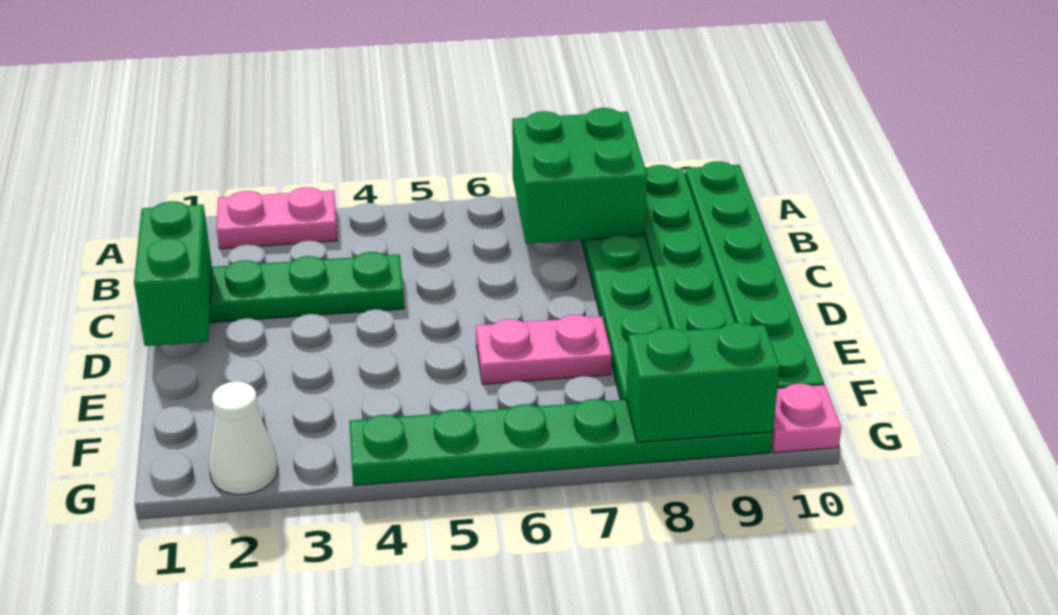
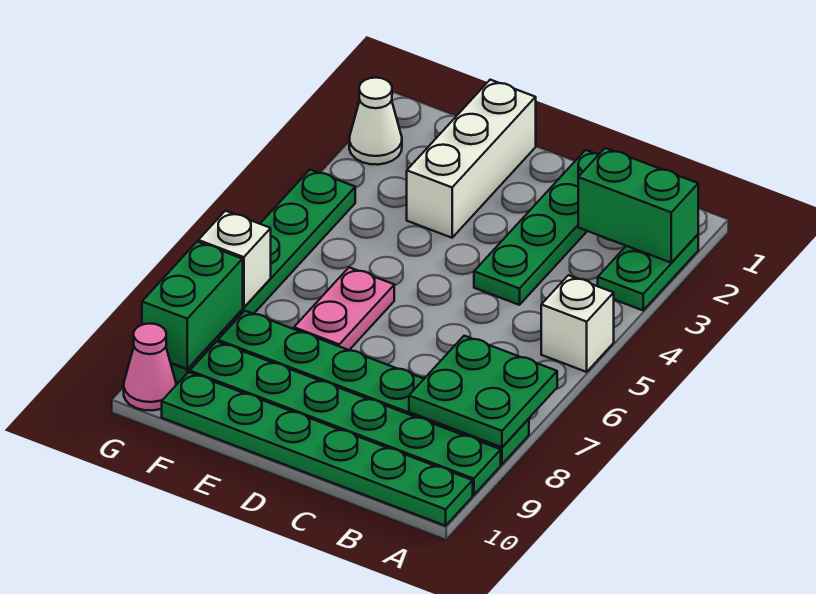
pink plate A2:A3 level 1 -> green plate A2:A3 level 1
none -> white brick A5 level 1
green brick A7:B8 level 2 -> green plate A7:B8 level 2
green brick C1:D1 level 2 -> green brick A2:B2 level 2
none -> white brick E1:E3 level 1
none -> white brick G7 level 2
pink plate G10 level 1 -> pink cone G10 level 1

